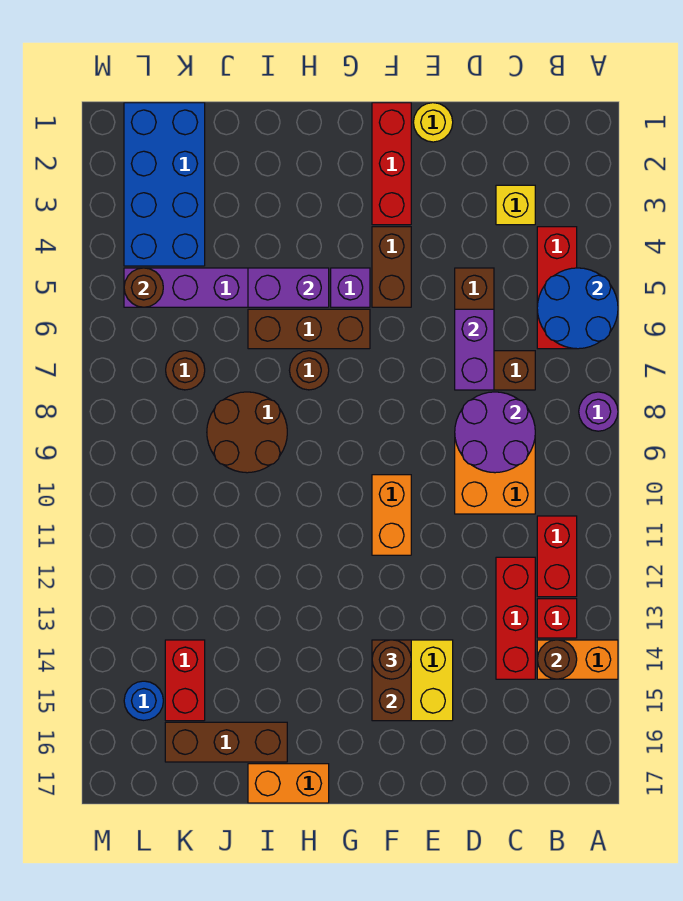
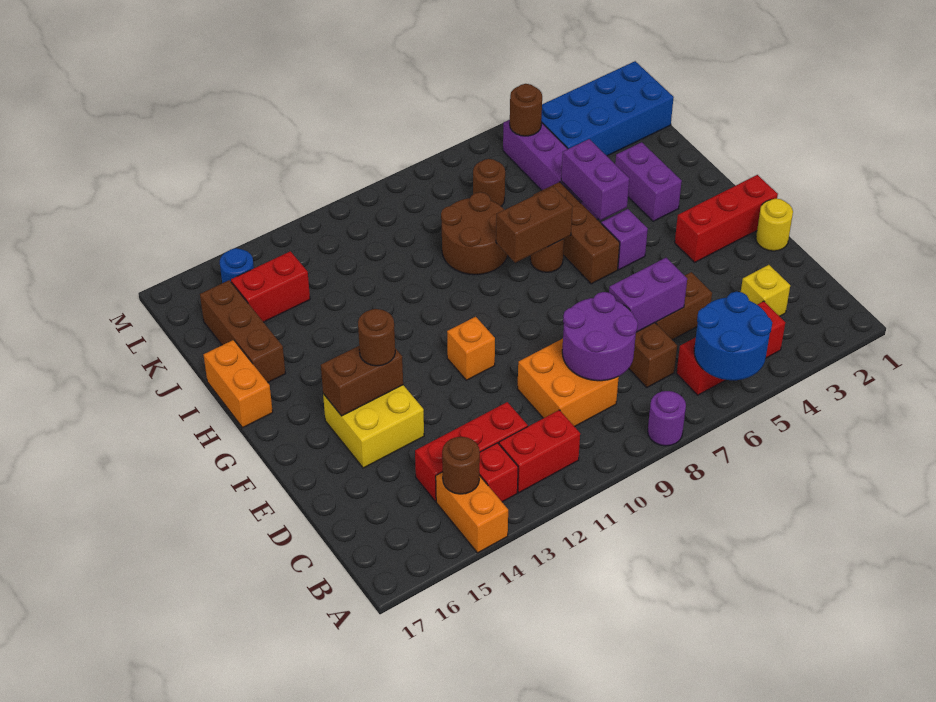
brown brick F4:F5 level 1 -> brown brick H7:H8 level 2
orange brick F10:F11 level 1 -> orange brick F11 level 1
none -> purple brick H3:I3 level 1

